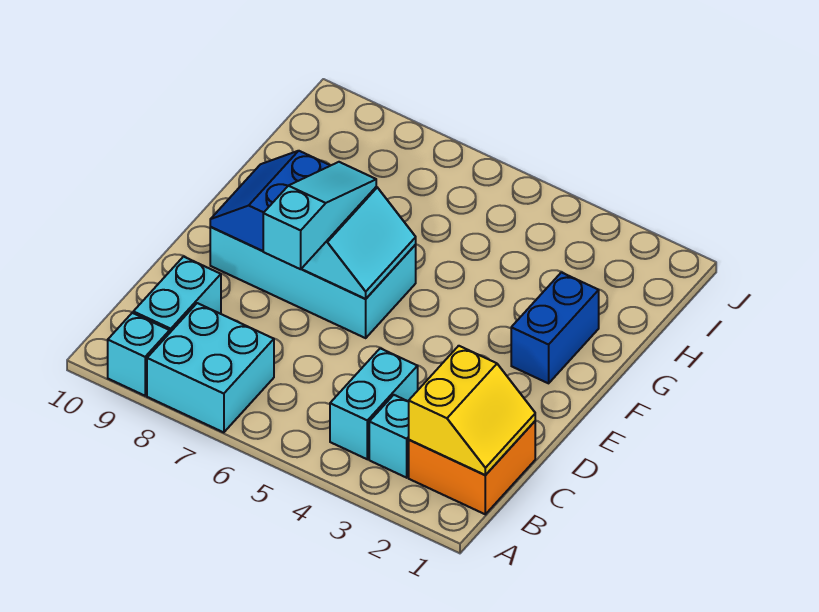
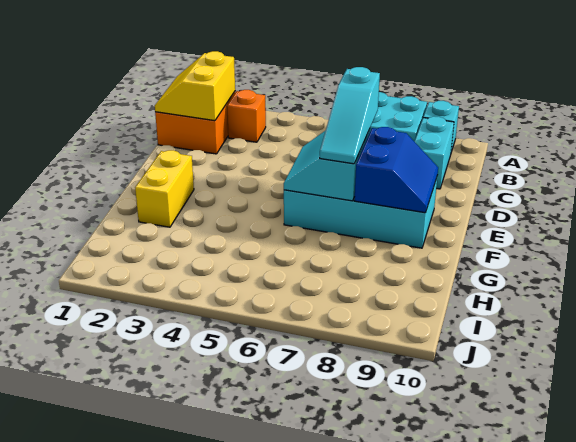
cyan brick B3 level 1 -> orange brick B3 level 1
cyan brick B4:C4 level 1 -> none
blue brick F2:G2 level 1 -> yellow brick F2:G2 level 1

